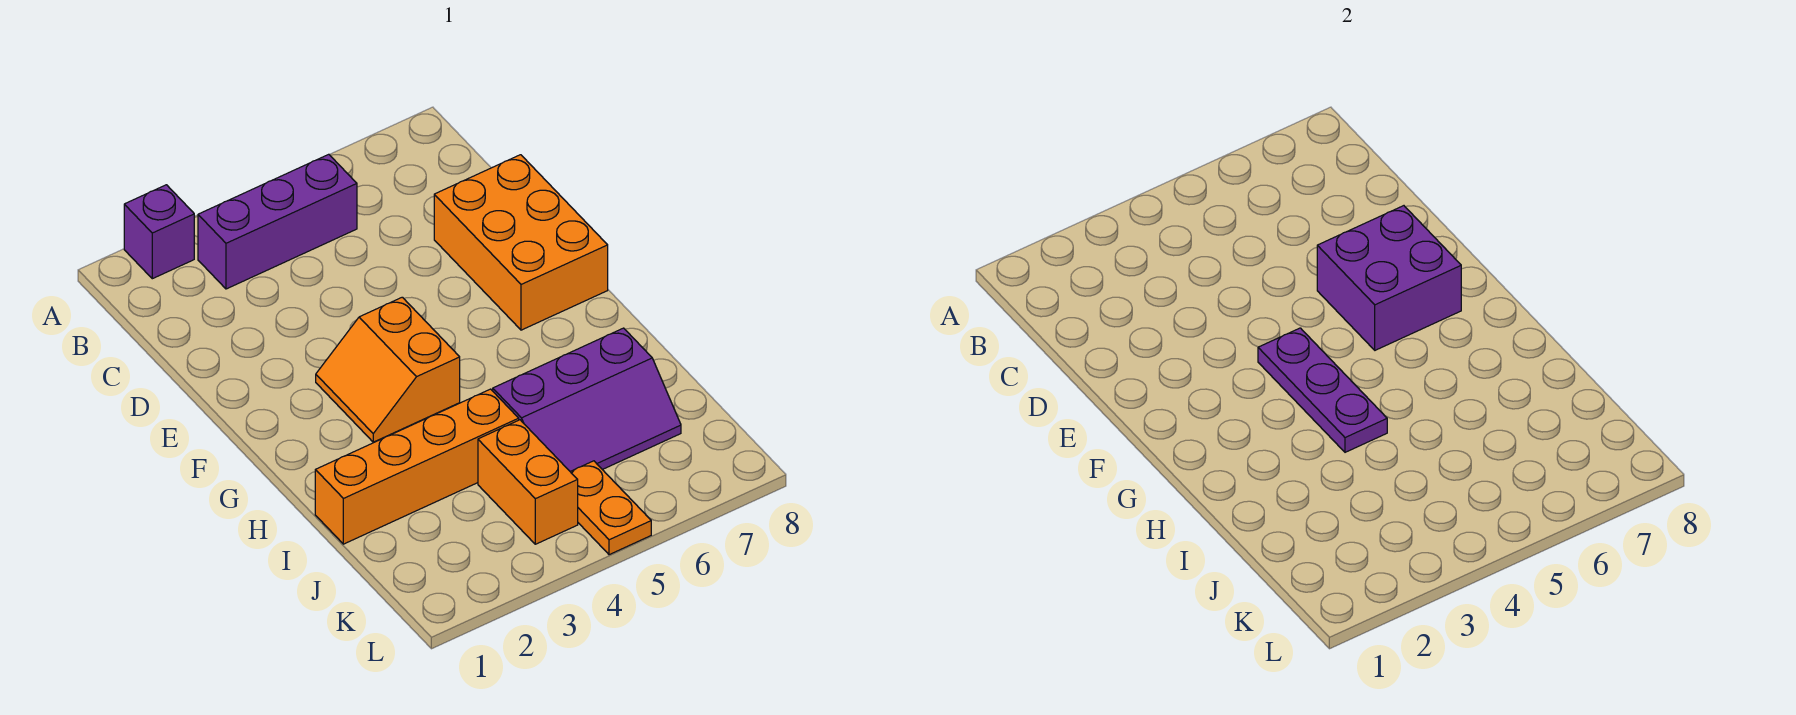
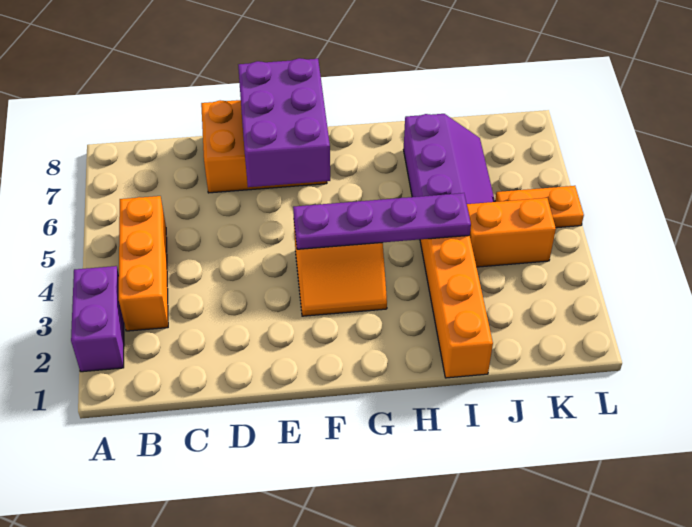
purple brick A2 level 1 -> purple brick A2:A3 level 1
purple brick B3:B5 level 1 -> orange brick B3:B5 level 1
purple brick E6:F7 level 2 -> purple brick E6:F8 level 2
purple plate F4:H4 level 2 -> purple plate F4:I4 level 2

